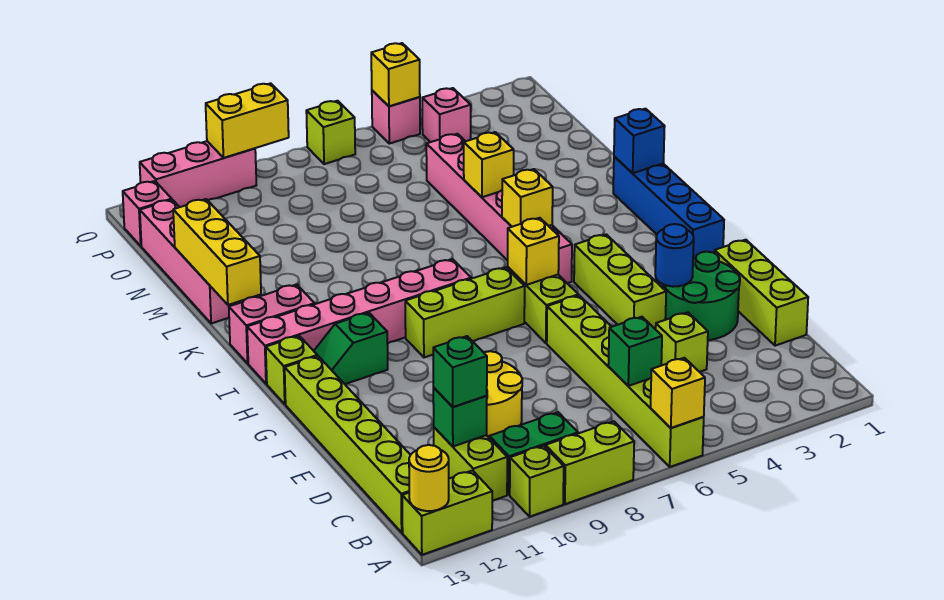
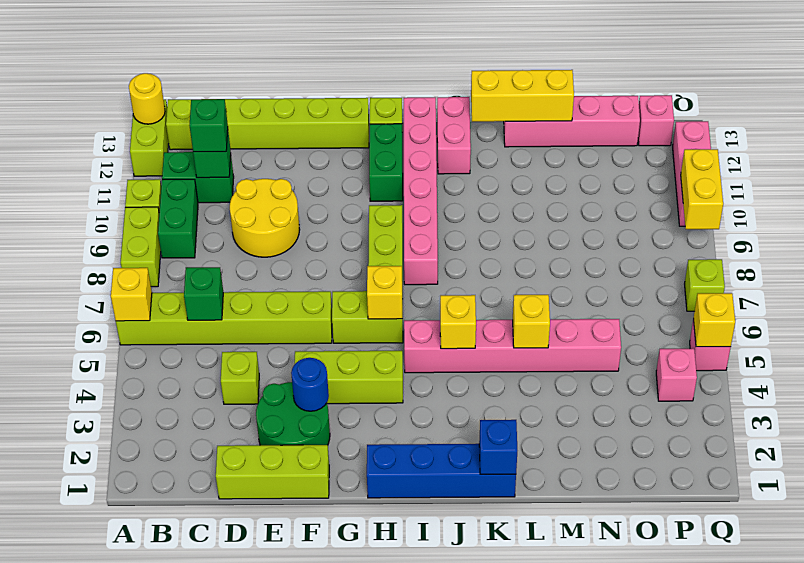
lime brick B11:C11 level 1 -> green brick B11:C11 level 1
green slope H11:H12 level 1 top 11 -> green brick H11:H12 level 1

